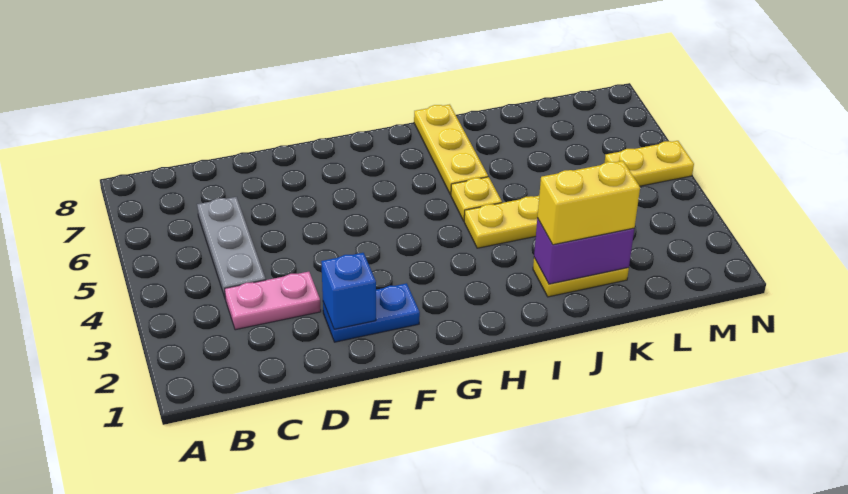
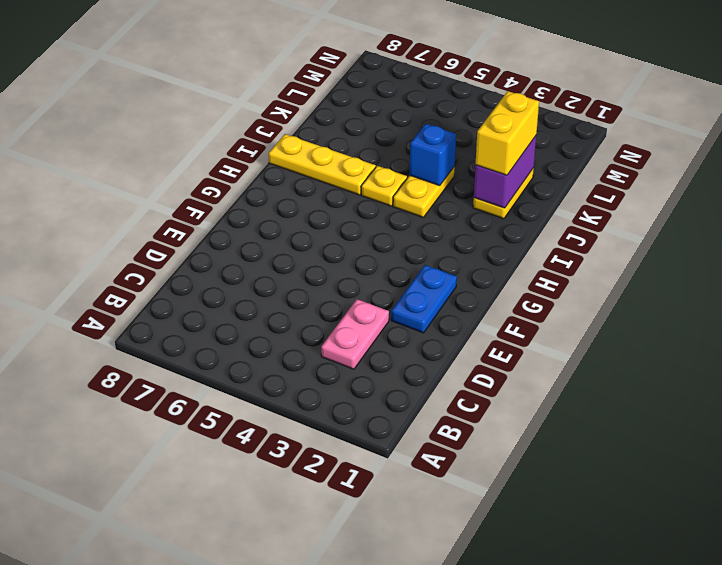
grey plate C4:C6 level 1 -> none
blue brick E2 level 2 -> blue brick J4 level 2
yellow plate M5:N5 level 1 -> none

